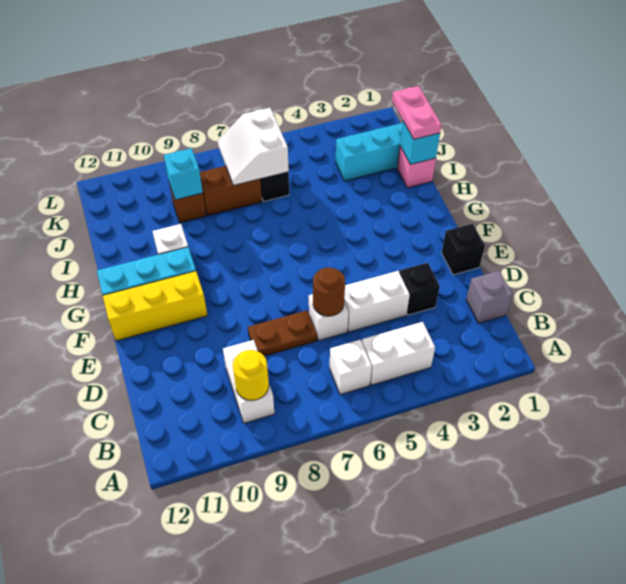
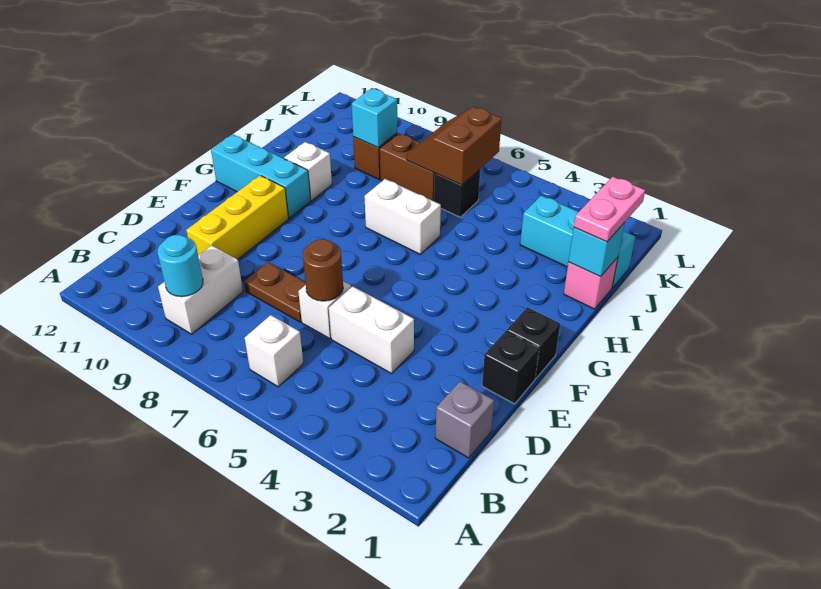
white brick B4:B5 level 1 -> white brick H6:H7 level 1
yellow round brick B9 level 2 -> cyan round brick B9 level 2
black brick D3 level 1 -> black brick F1 level 1
yellow brick F10:F12 level 1 -> yellow brick D10:F10 level 1
white slope J6:K7 level 2 top 6 -> brown slope J6:K7 level 2 top 6

